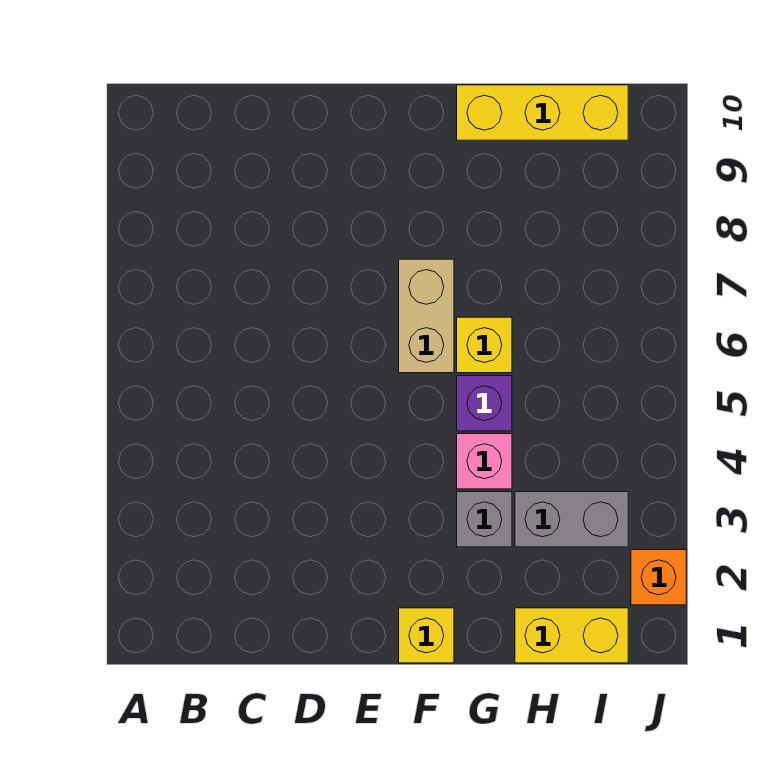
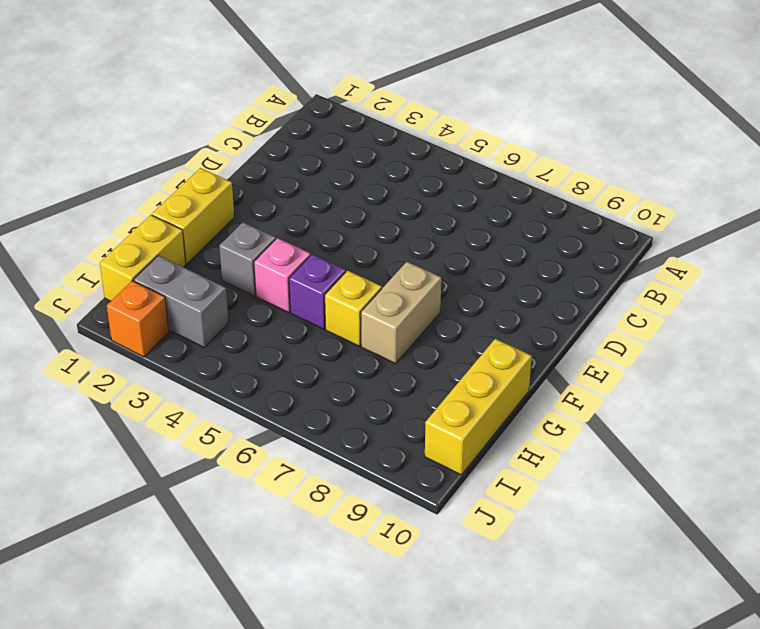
yellow brick F1 level 1 -> yellow brick F1:G1 level 1
tan brick F6:F7 level 1 -> tan brick F7:G7 level 1
grey brick H3:I3 level 1 -> grey brick I2:I3 level 1

